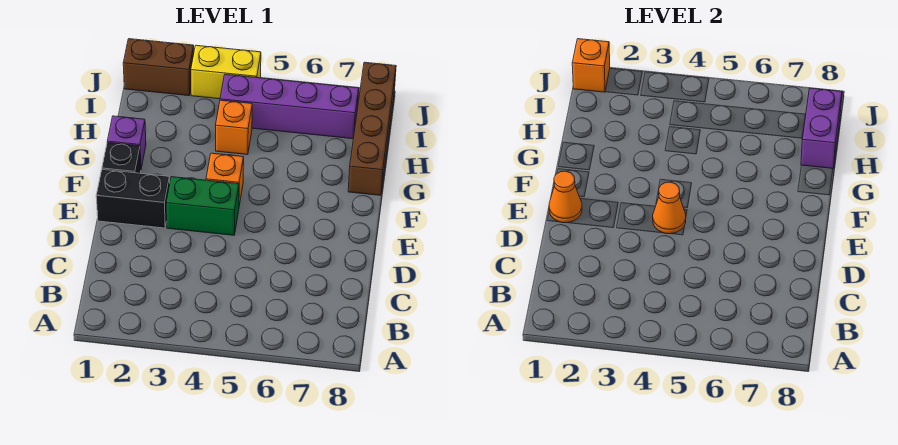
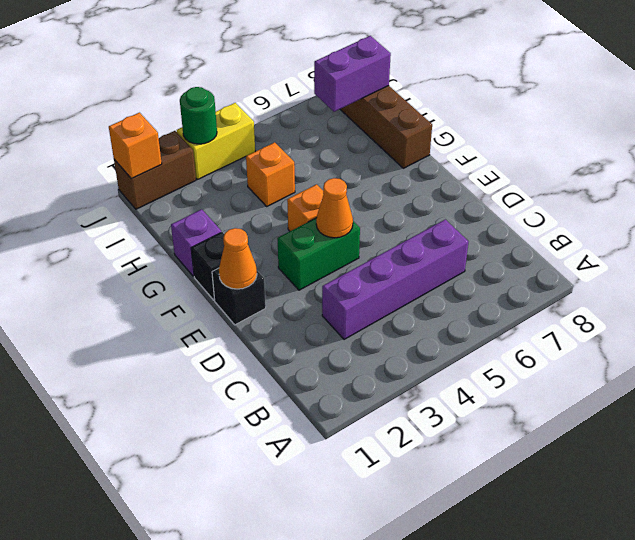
black brick E1:E2 level 1 -> black brick E1 level 1
purple brick H8:I8 level 2 -> purple brick I7:I8 level 2
purple brick I4:I7 level 1 -> purple brick C3:C6 level 1
none -> green round brick J3 level 2

